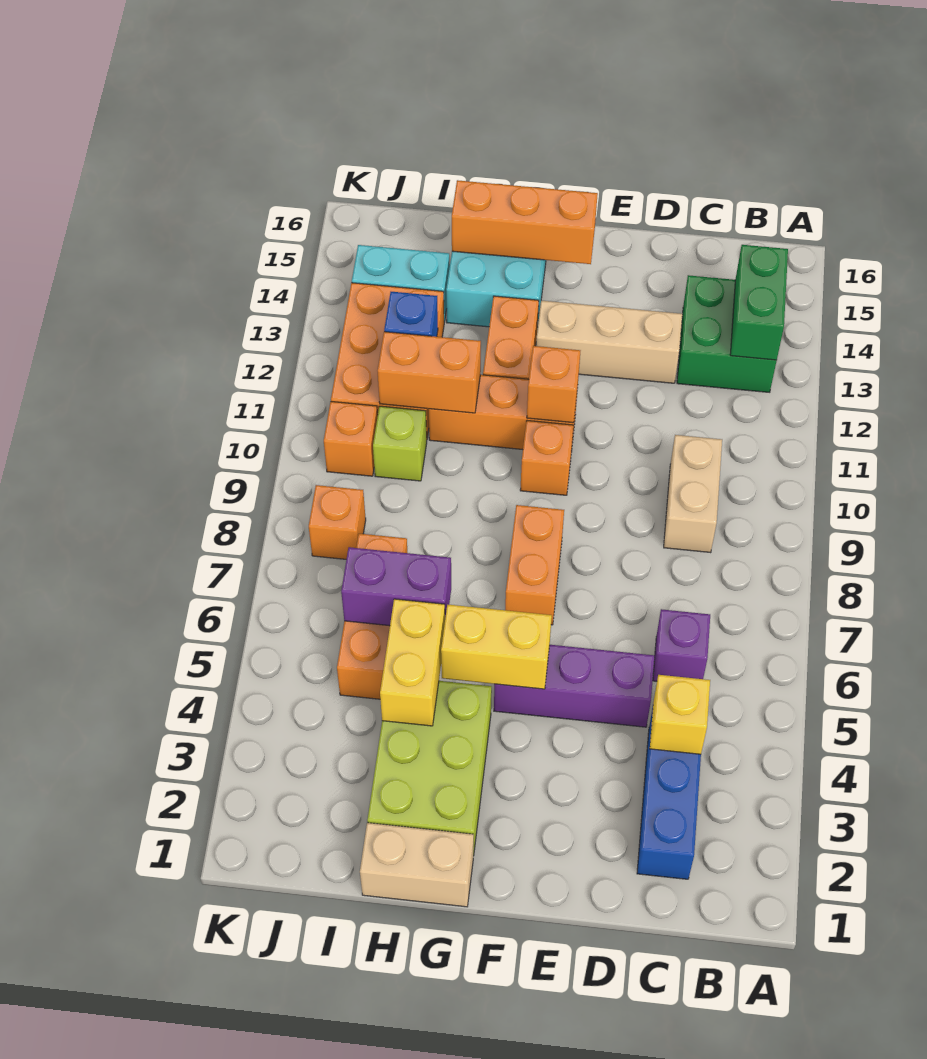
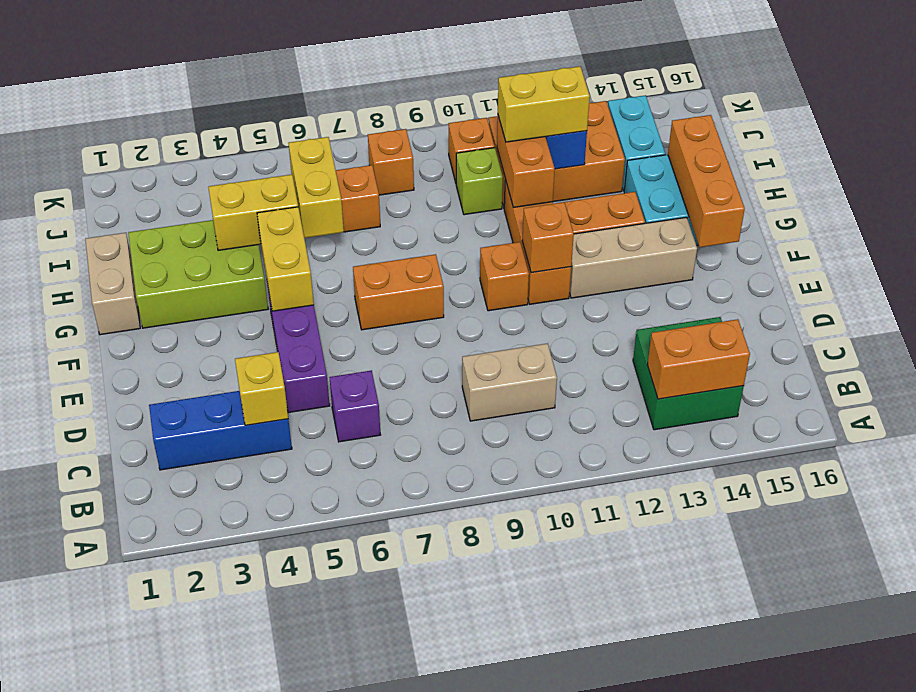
green brick B13:B14 level 2 -> orange brick B13:B14 level 2
tan brick D13:F13 level 1 -> tan brick F12:F14 level 1
purple brick H6:I6 level 2 -> yellow brick H6:I6 level 2
none -> yellow brick I11:I12 level 3

